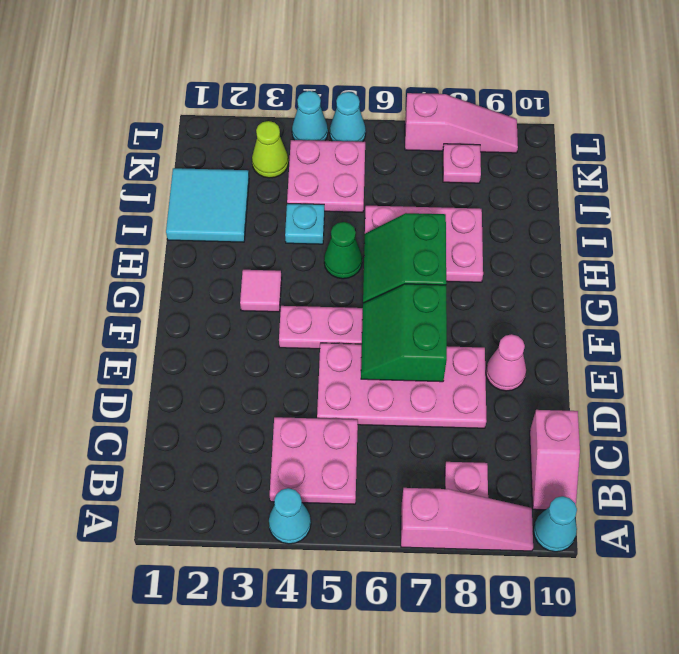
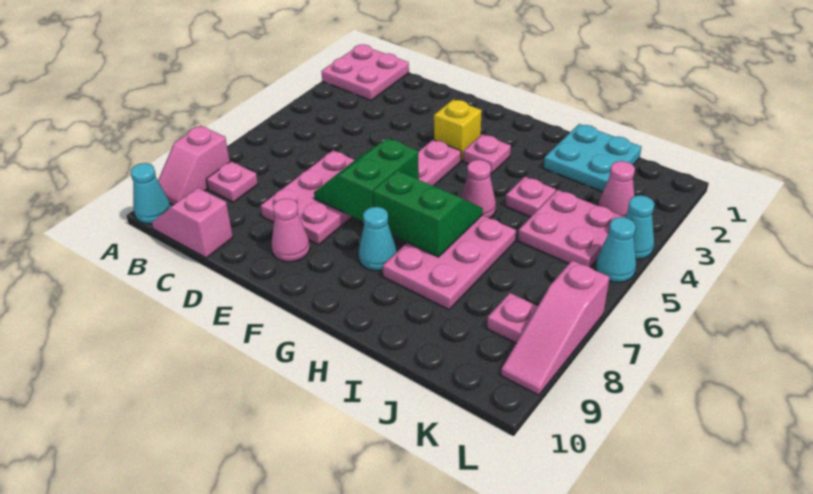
cyan cone A4 level 1 -> cyan cone G8 level 1
pink slope A7:A9 level 1 top 7 -> pink slope A8:A9 level 1 top 8
pink plate B4:C5 level 1 -> pink plate A1:B2 level 1
pink plate D5:E8 level 1 -> pink plate D6:E8 level 1
green slope E6:F7 level 2 top 7 -> green slope E6:F7 level 2 top F
none -> yellow brick F3 level 1
pink tile G3 level 1 -> pink plate G3 level 1
green cone H5 level 1 -> pink cone H5 level 1
cyan tile I1:J2 level 1 -> cyan plate I1:J2 level 1
cyan plate I4 level 1 -> pink plate I4 level 1
lime cone K3 level 1 -> pink cone K3 level 1

